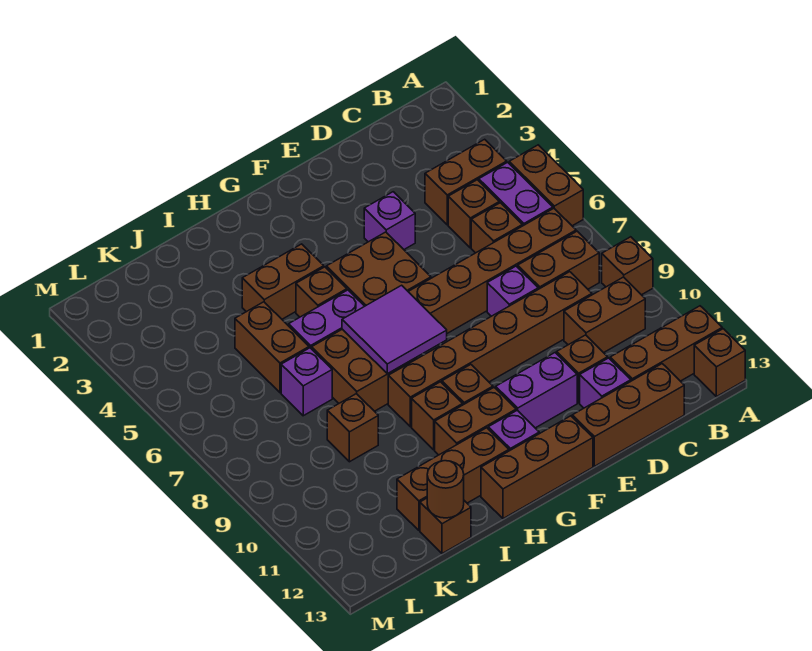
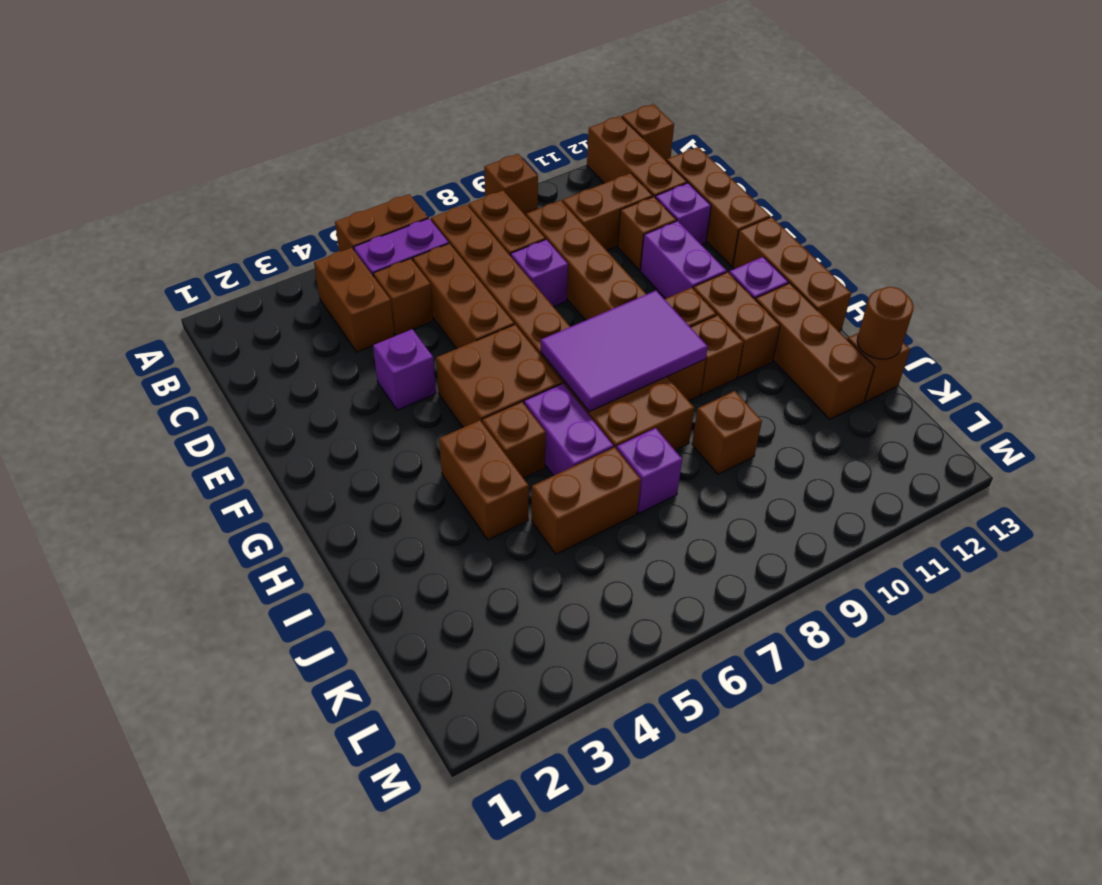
brown brick B10:C10 level 1 -> brown brick C10:C11 level 1
brown brick C6 level 1 -> brown brick C6:E6 level 1
purple tile G7:H8 level 2 -> purple tile G7:H9 level 2

